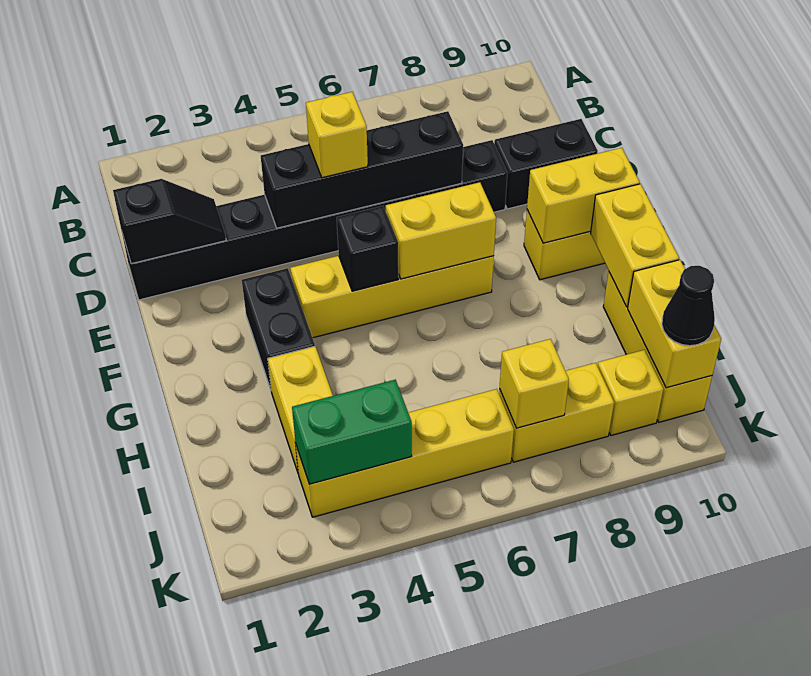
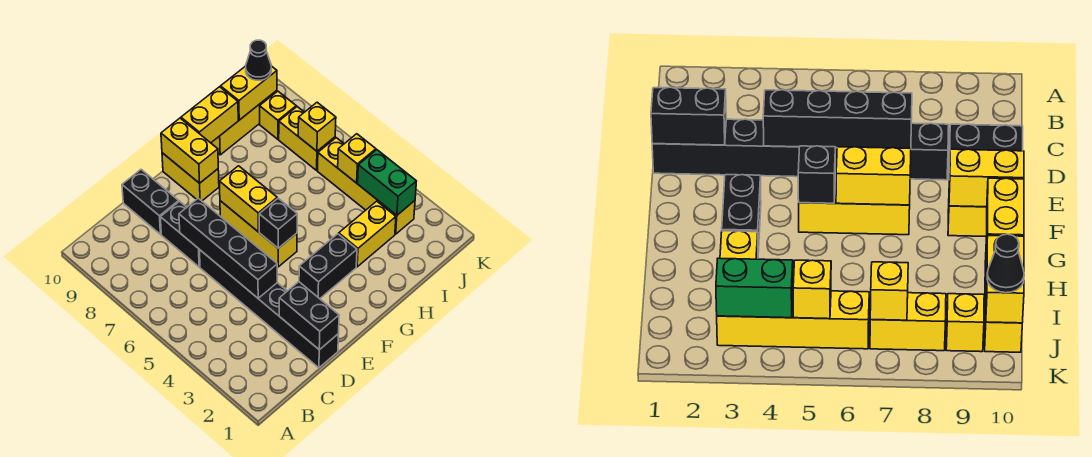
black slope D1:D2 level 2 top 1 -> black brick D1:D2 level 2
yellow brick D5 level 3 -> yellow brick J5 level 2
yellow brick F4:F7 level 1 -> yellow brick F5:F7 level 1

